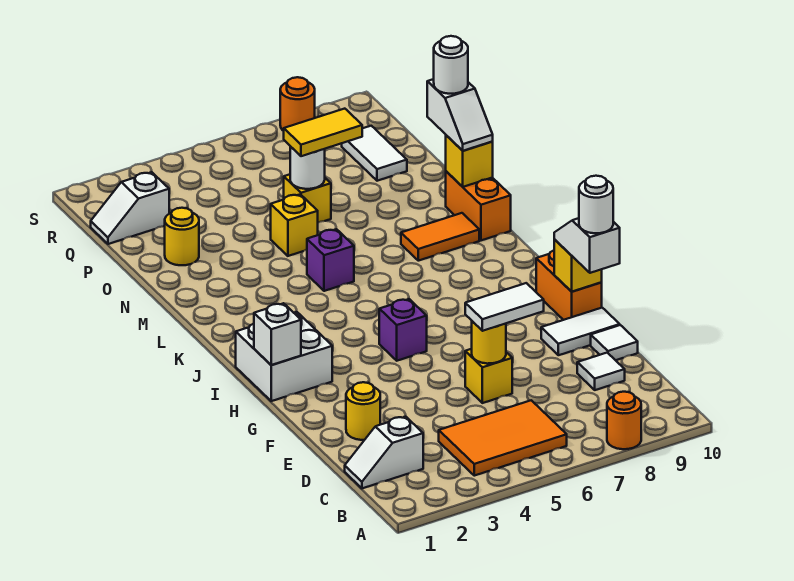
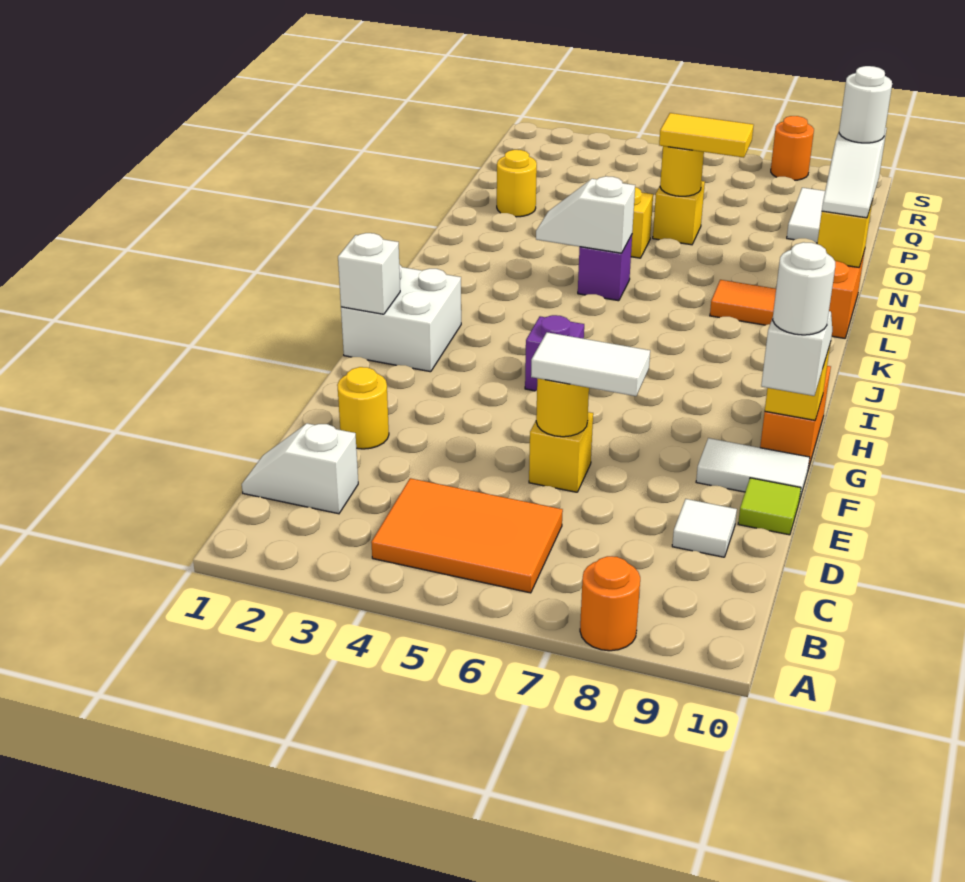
white tile E10 level 1 -> lime tile E10 level 1
white round brick O6 level 2 -> yellow round brick O6 level 2
white slope Q1:Q2 level 1 top 2 -> white slope L4:L5 level 2 top 5

